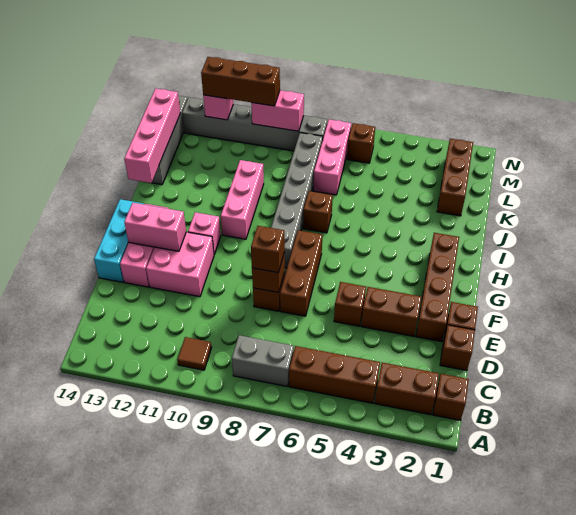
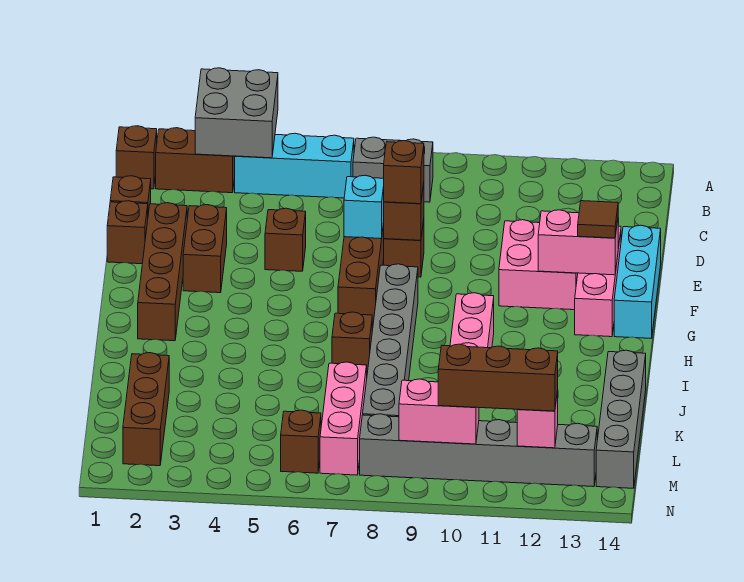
none -> grey brick A3:B4 level 2
brown brick B4:B6 level 1 -> cyan brick B4:B6 level 1
brown tile B10 level 1 -> brown tile F13 level 3
brown brick E3:E4 level 1 -> brown brick E3:F3 level 1
none -> cyan brick E7 level 2
pink brick G11 level 1 -> none
pink brick I14:L14 level 2 -> none

